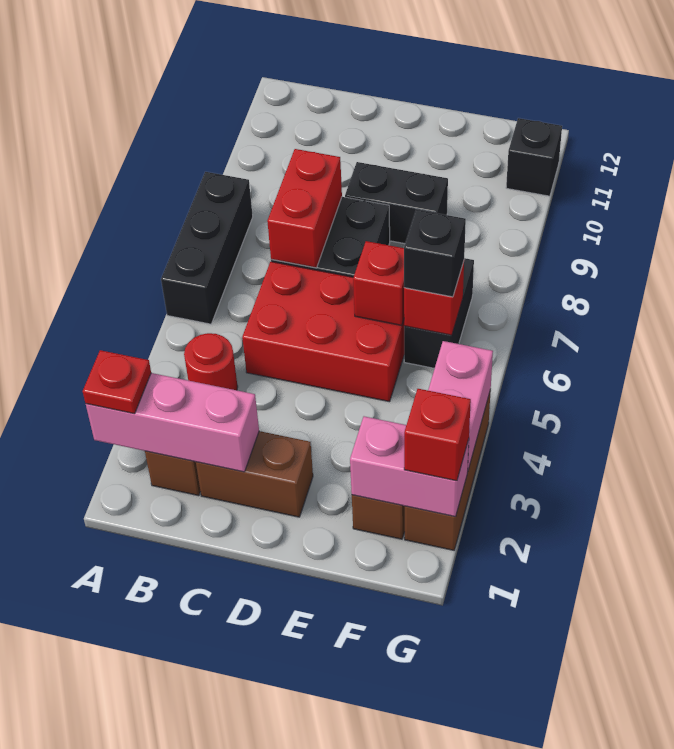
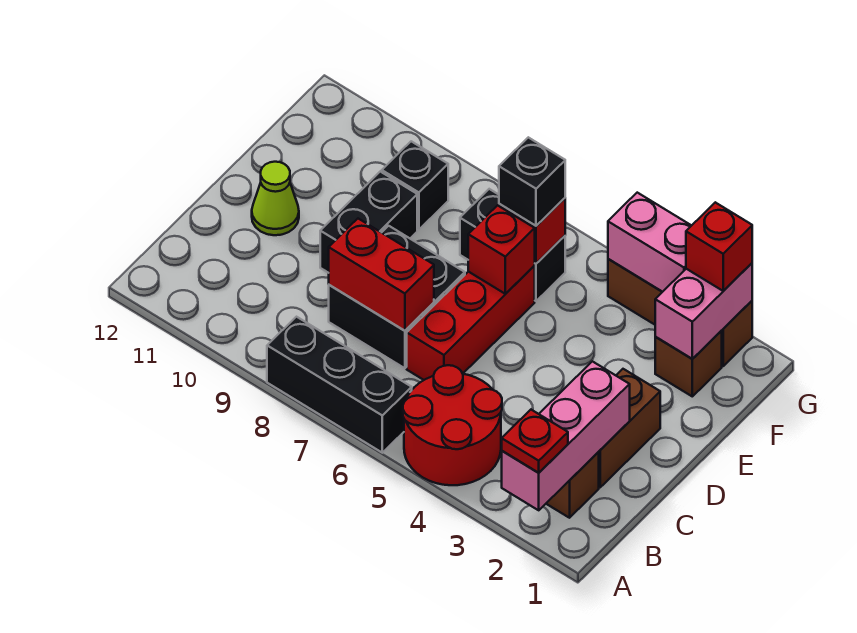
red round brick B4 level 1 -> red round brick A4:B5 level 1
red brick C5:E6 level 1 -> red brick C6:E6 level 1
none -> lime cone D11 level 1
black brick G11 level 1 -> black brick F9 level 1

